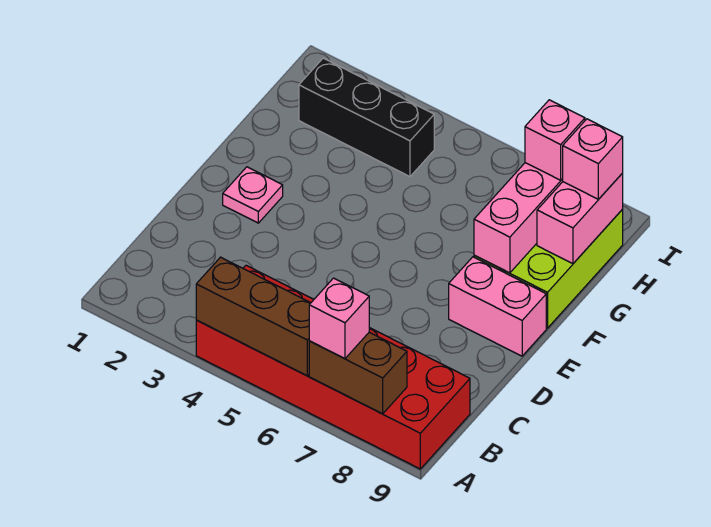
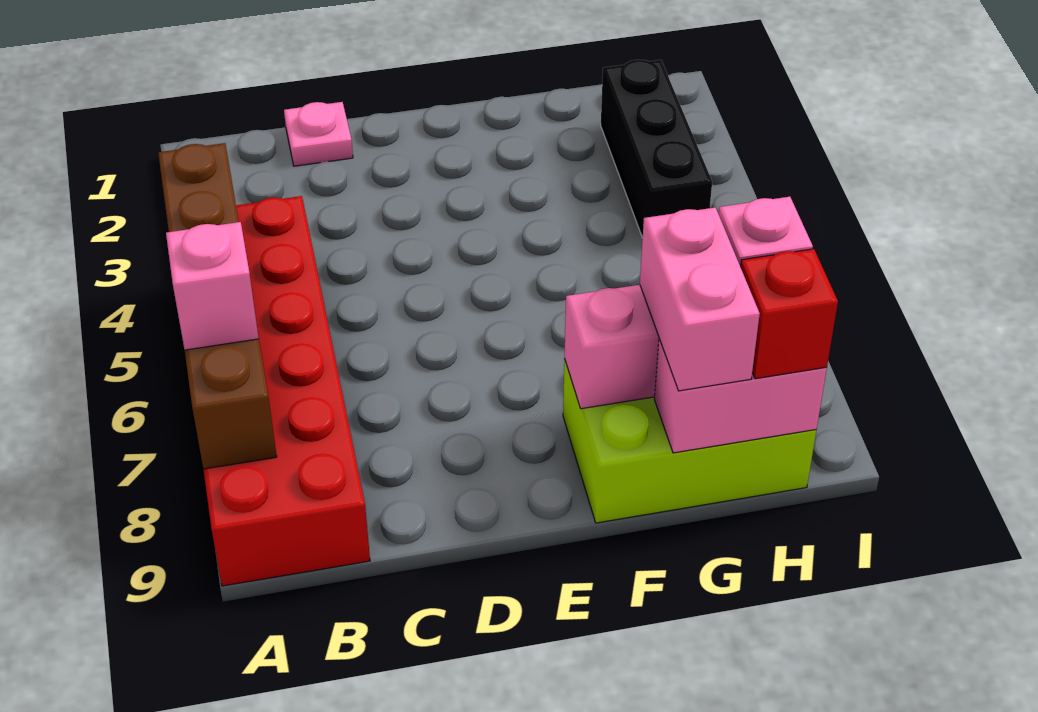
pink plate E2 level 1 -> pink plate C1 level 1
pink brick E8:E9 level 1 -> pink brick G8:G9 level 3
pink brick H9 level 3 -> red brick H9 level 3

